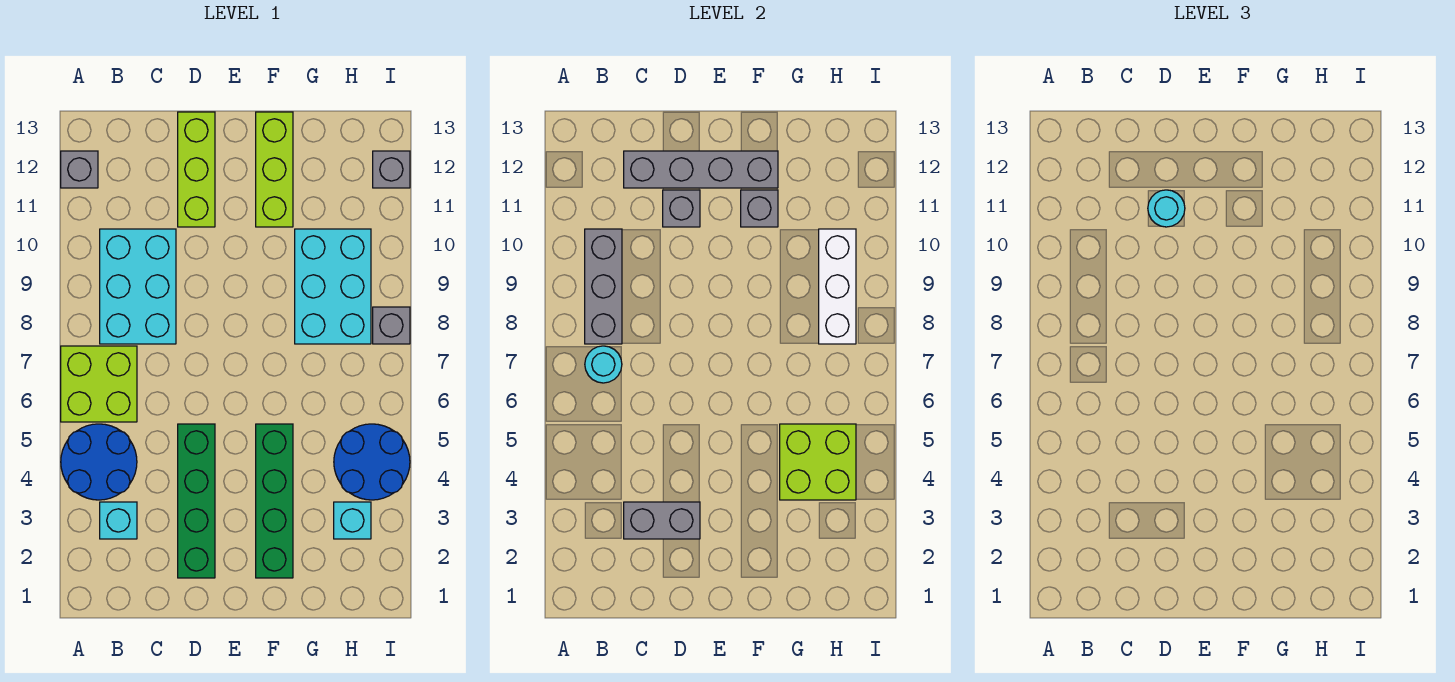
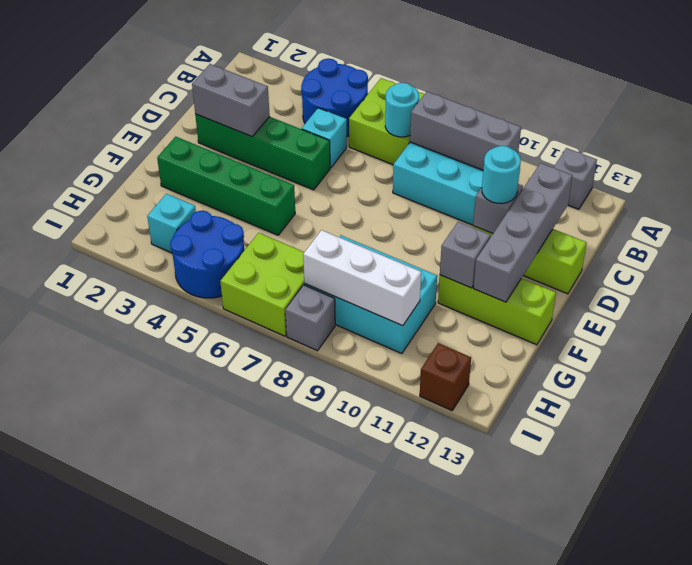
cyan brick B3 level 1 -> cyan brick C5 level 1
grey brick C3:D3 level 2 -> grey brick D2:D3 level 2
lime brick G4:H5 level 2 -> lime brick H6:I7 level 1
grey brick I12 level 1 -> brown brick I12 level 1

